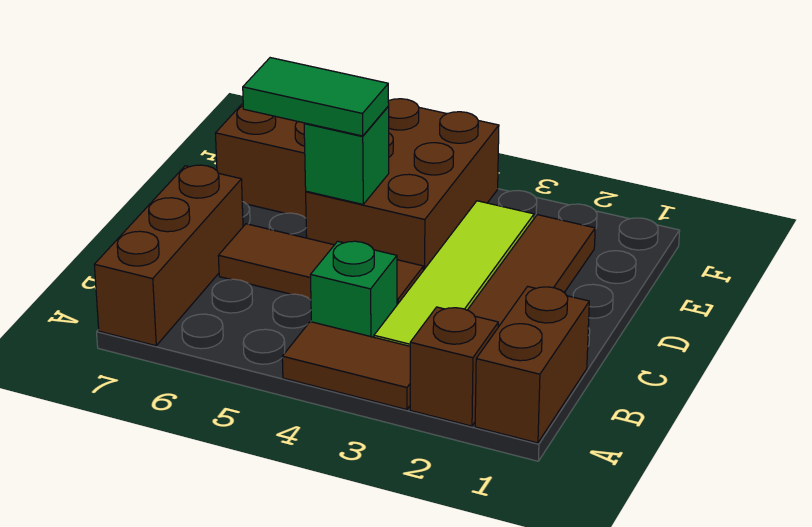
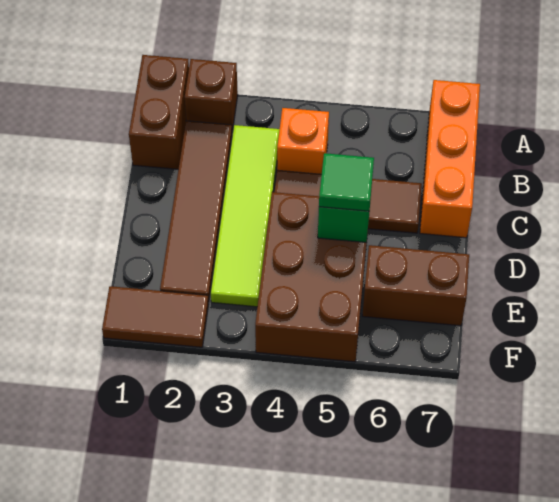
brown tile A3:A4 level 1 -> brown tile F1:F2 level 1
brown brick A7:C7 level 1 -> orange brick A7:C7 level 1
green brick B4 level 1 -> orange brick B4 level 1
green tile D5:D6 level 3 -> green tile D5 level 3

